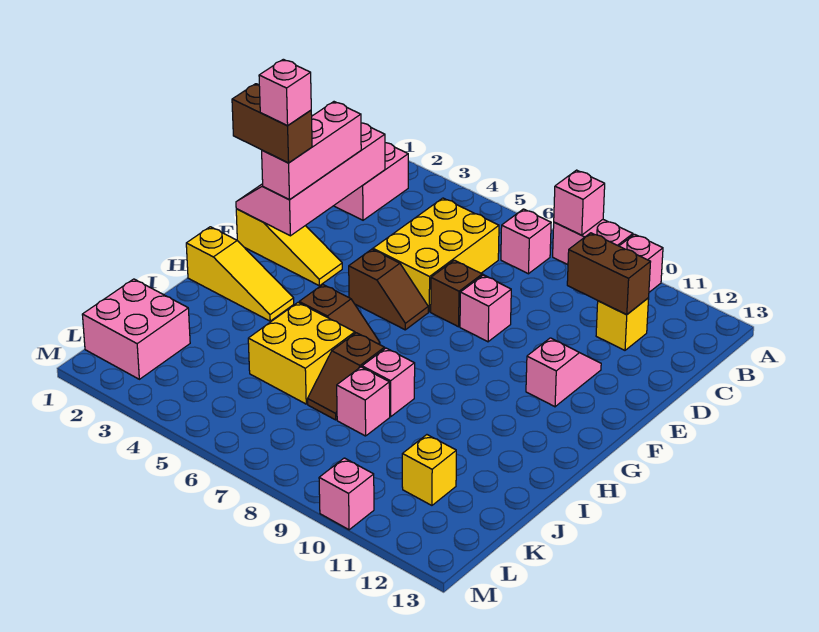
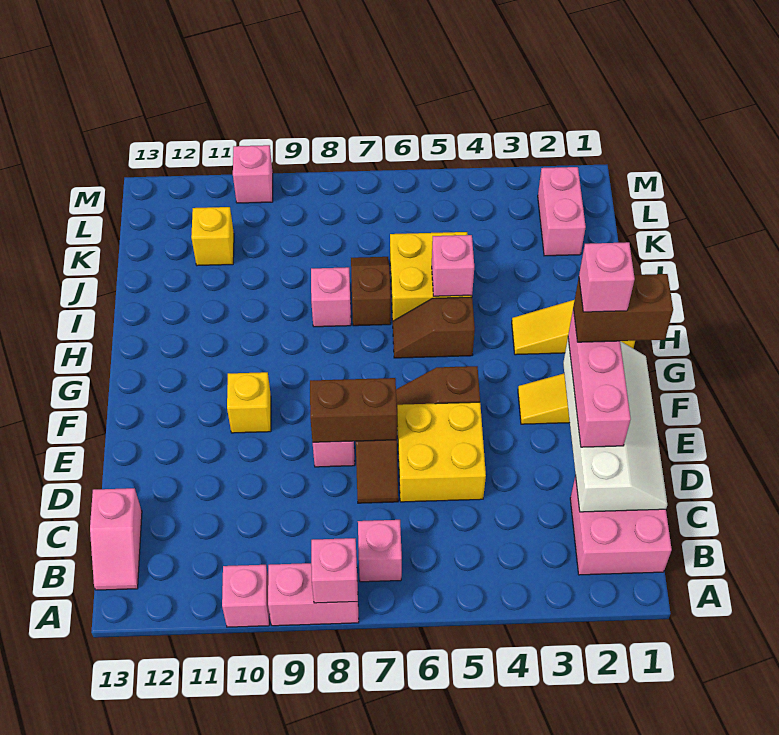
pink slope C1:F2 level 2 top 2 -> white slope C1:F2 level 2 top 2
yellow brick C5:E6 level 1 -> yellow brick D5:E6 level 1
brown brick C10:C11 level 2 -> brown brick E7:E8 level 2
yellow brick C11 level 1 -> yellow brick F10 level 1
pink slope E11:F11 level 1 top F -> pink slope B13:C13 level 1 top C
pink brick J8 level 1 -> pink brick I5 level 2
pink brick K1:L2 level 1 -> pink brick K2:L2 level 1

